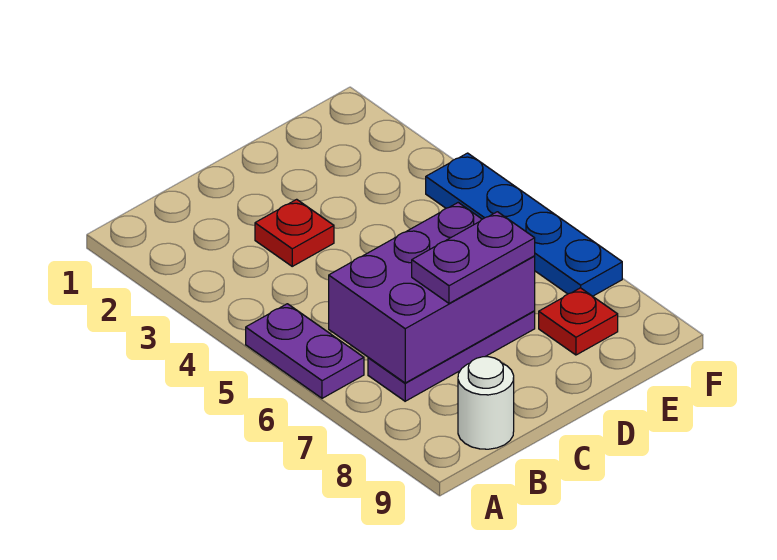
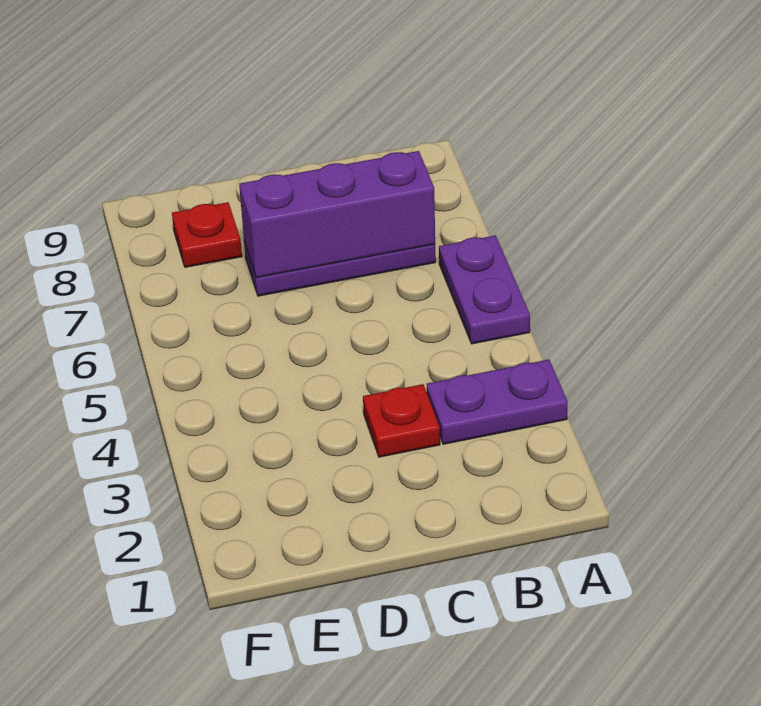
purple brick B6:D7 level 2 -> purple brick B7:D7 level 2
white round brick B9 level 1 -> none
purple plate C7:D7 level 3 -> purple plate A3:B3 level 1
blue plate F4:F7 level 1 -> none

